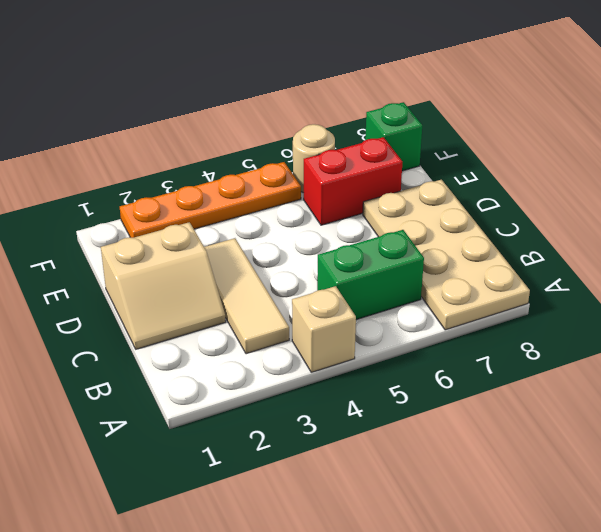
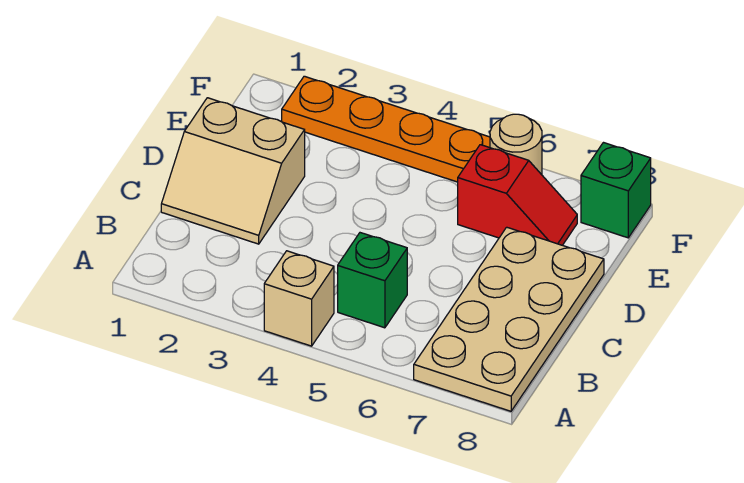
tan tile B3:D3 level 1 -> none
green brick B5:B6 level 1 -> green brick B5 level 1
red brick E6:E7 level 1 -> red slope E6:E7 level 1 top 6

